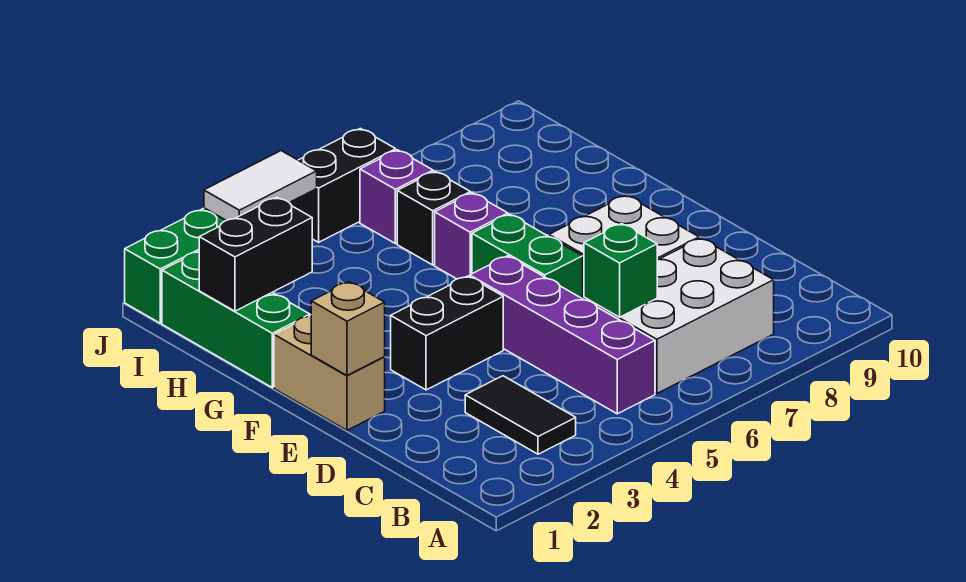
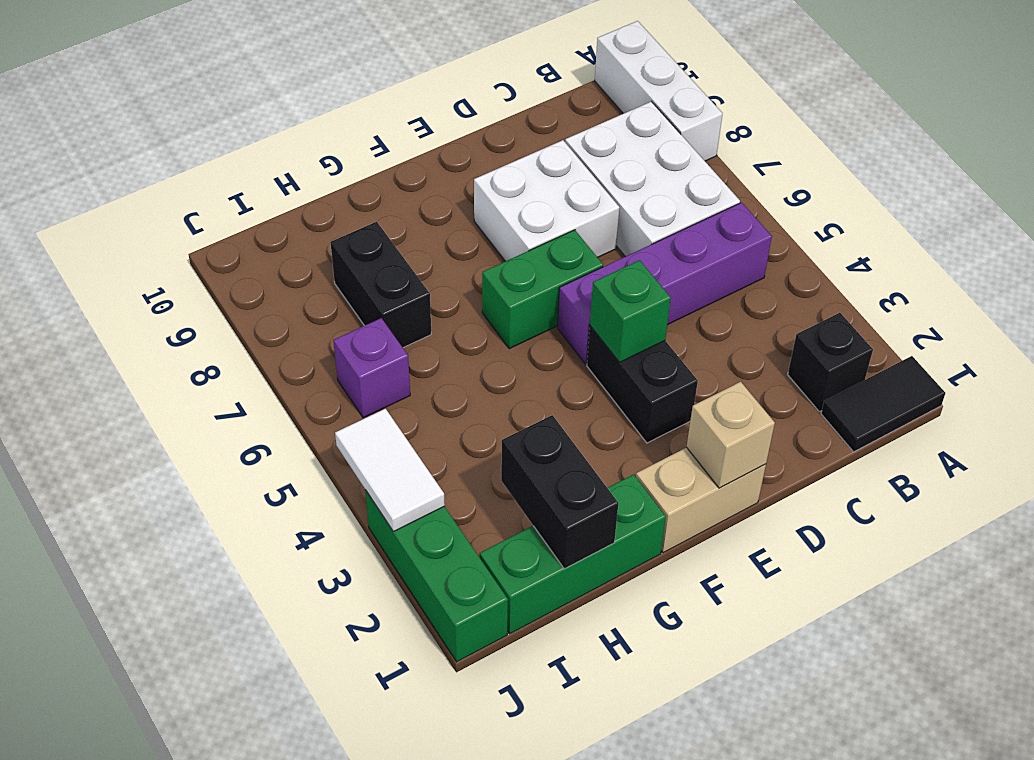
none -> white brick A8:A10 level 1
black tile B3:C3 level 1 -> black tile A1:B1 level 1
green brick C6 level 2 -> green brick E4 level 2
purple brick G6 level 1 -> none
black brick H6 level 1 -> black brick B2 level 1
black brick J5:J6 level 1 -> black brick H7:H8 level 1

